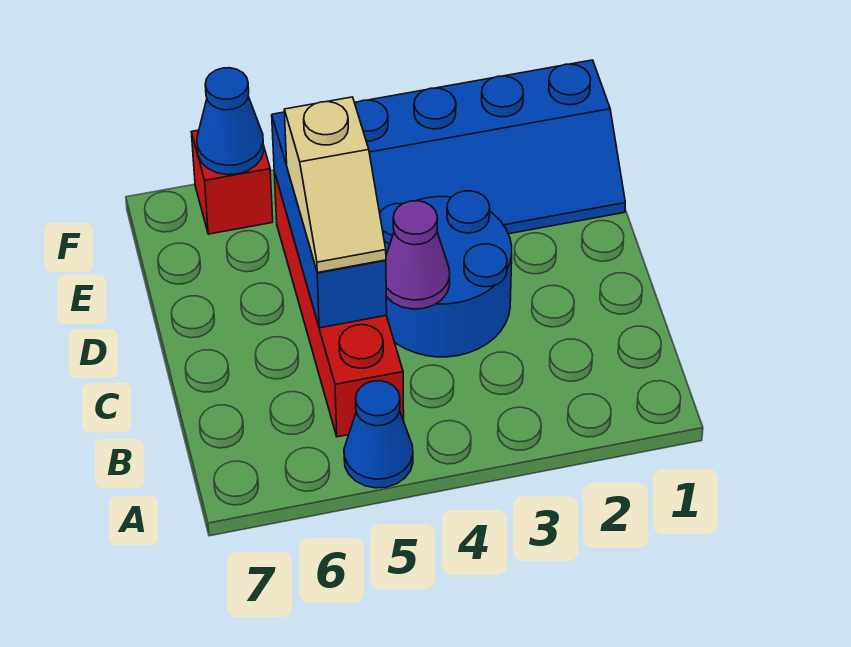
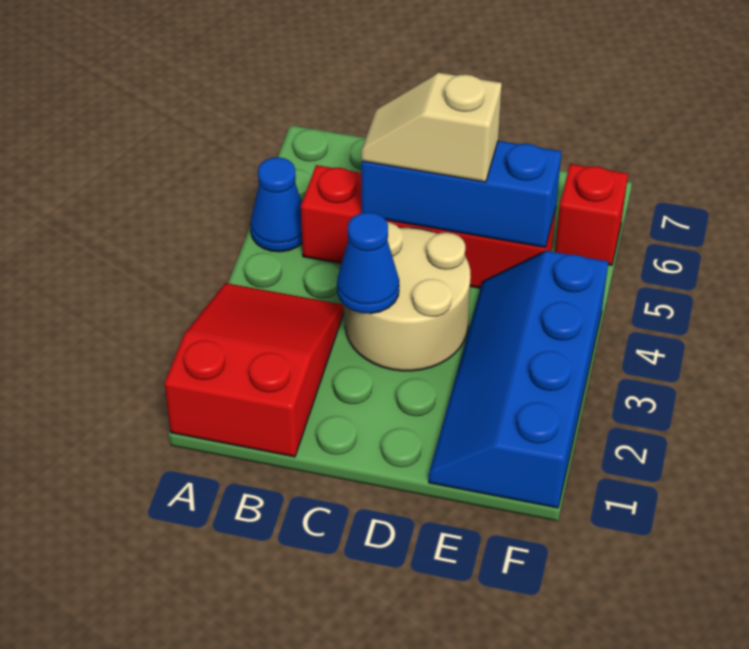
none -> red slope A1:B3 level 1 top 1
blue round brick C3:D4 level 1 -> tan round brick C3:D4 level 1
purple cone C4 level 2 -> none
blue cone F6 level 2 -> blue cone C3 level 2

